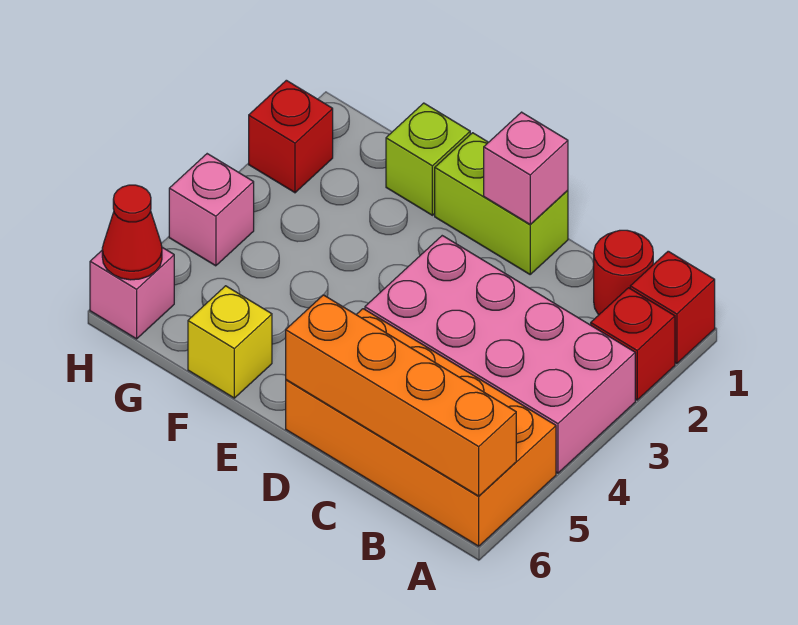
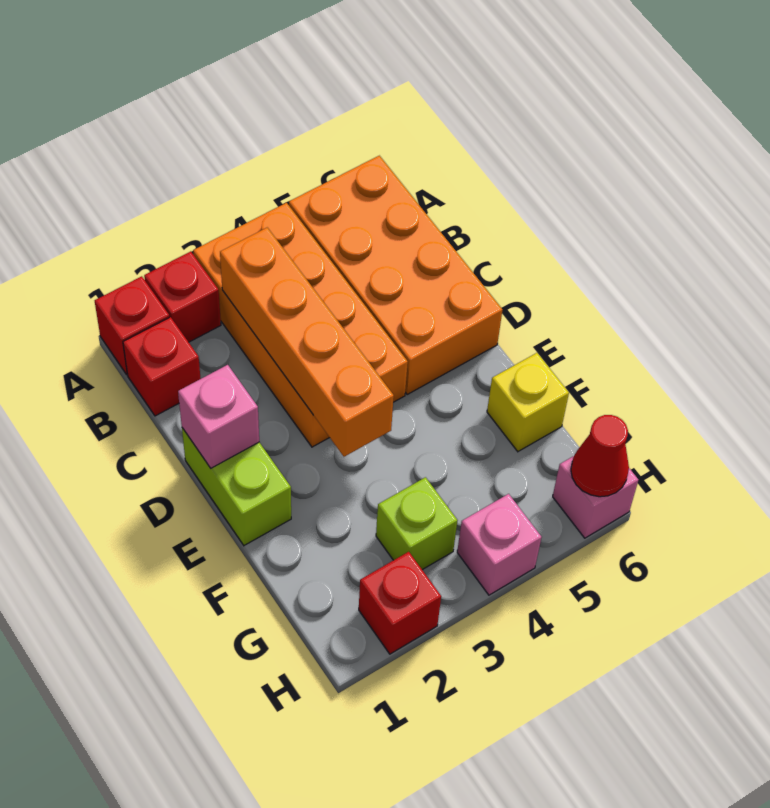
pink brick A3:D4 level 1 -> orange brick A3:D4 level 1
orange brick A6:D6 level 2 -> orange brick B3:E3 level 2
red round brick B1 level 1 -> red brick B1 level 1
lime brick F1 level 1 -> lime brick G3 level 1

